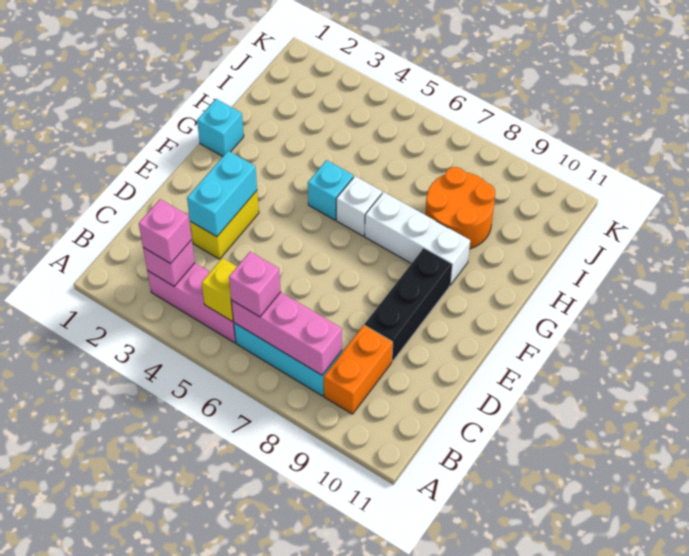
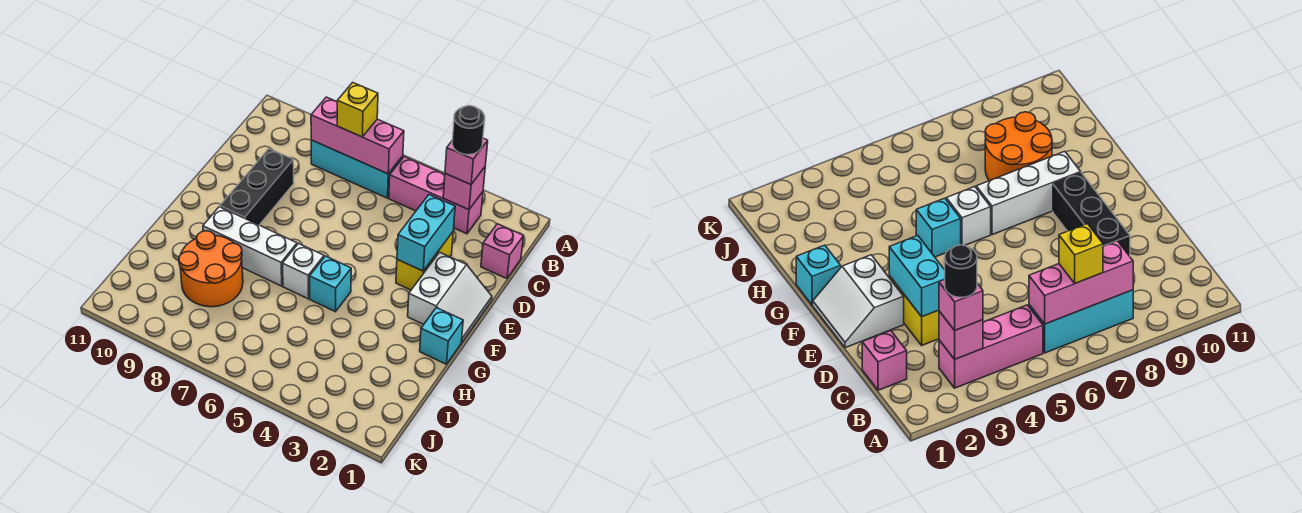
none -> black round brick B3 level 4
yellow brick B5 level 2 -> yellow brick B7 level 3
pink brick B6 level 3 -> pink brick C1 level 1
orange brick B9:C9 level 1 -> none
none -> white slope E1:F2 level 1 top 2

